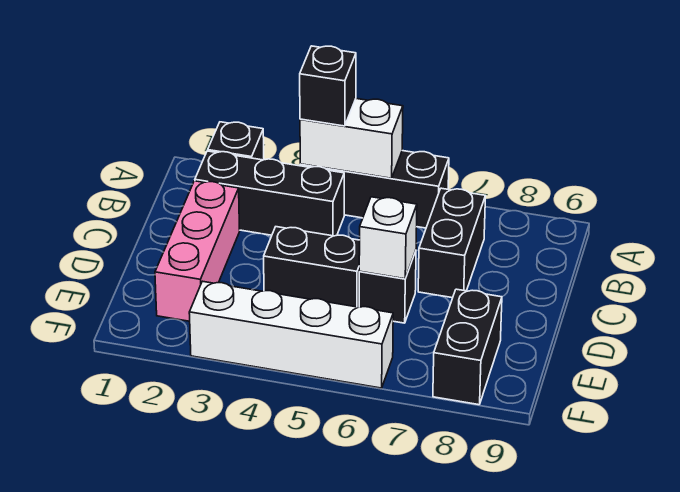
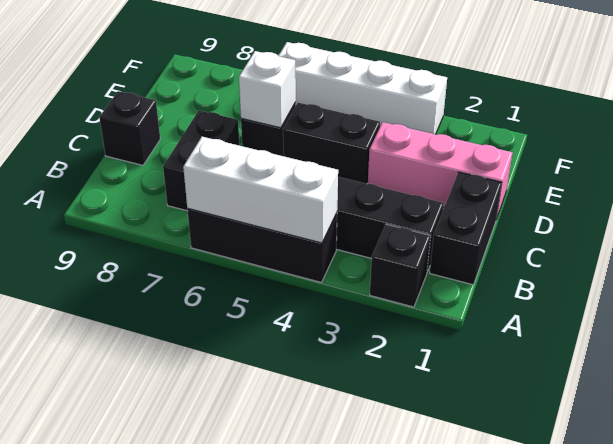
white brick A4:A5 level 2 -> white brick A4:A6 level 2
black brick A4 level 3 -> black brick C9 level 1
pink brick C2:E2 level 1 -> pink brick D1:D3 level 1
black brick E8:F8 level 1 -> black brick B1:C1 level 1

